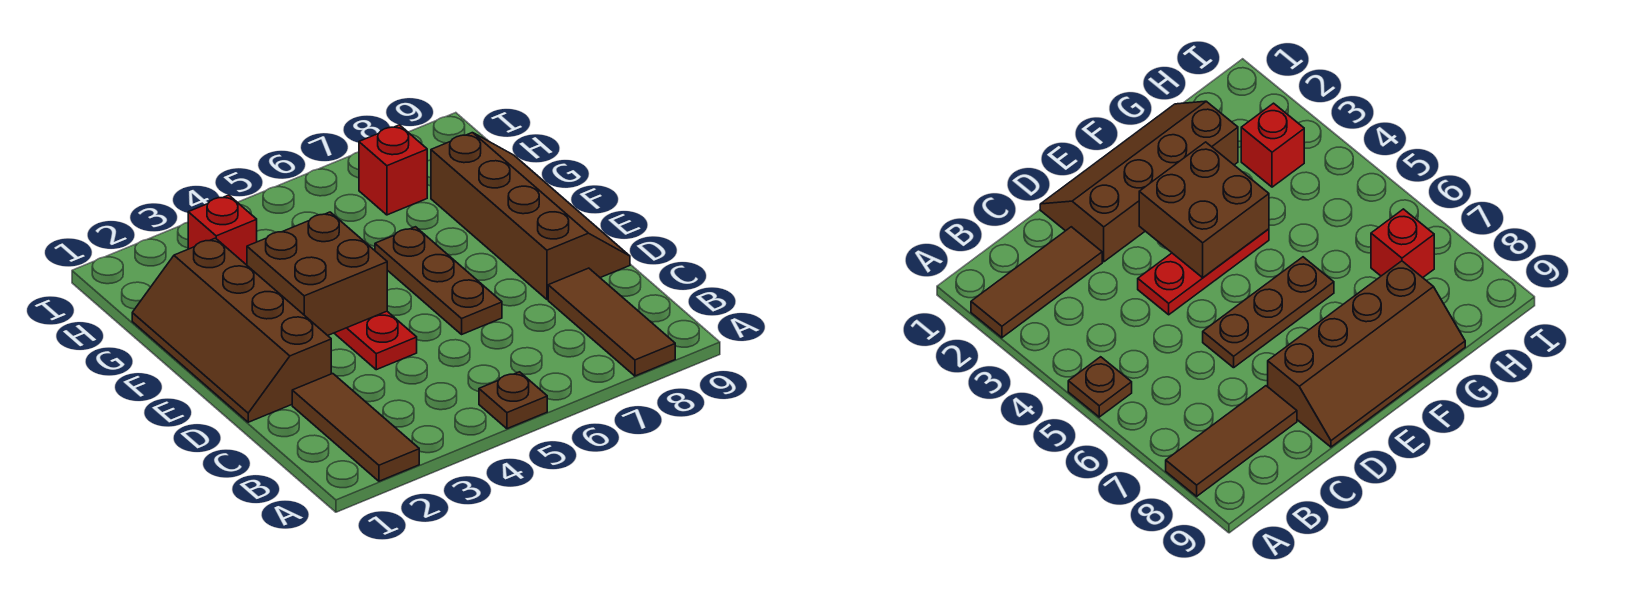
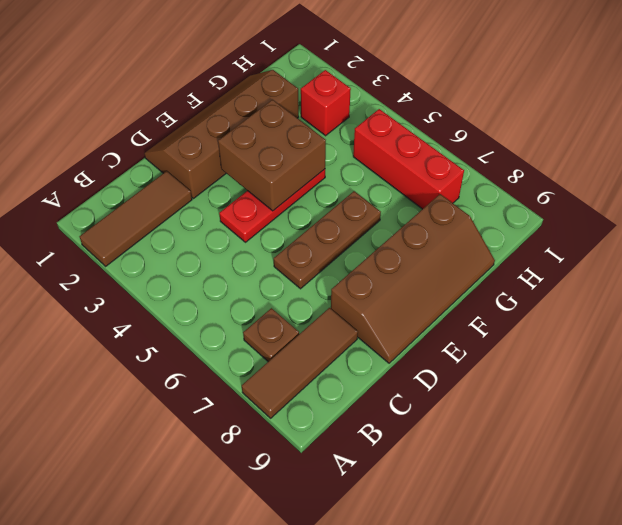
brown plate A5 level 1 -> brown plate B7 level 1
red brick H7 level 1 -> red brick H5:H7 level 1

